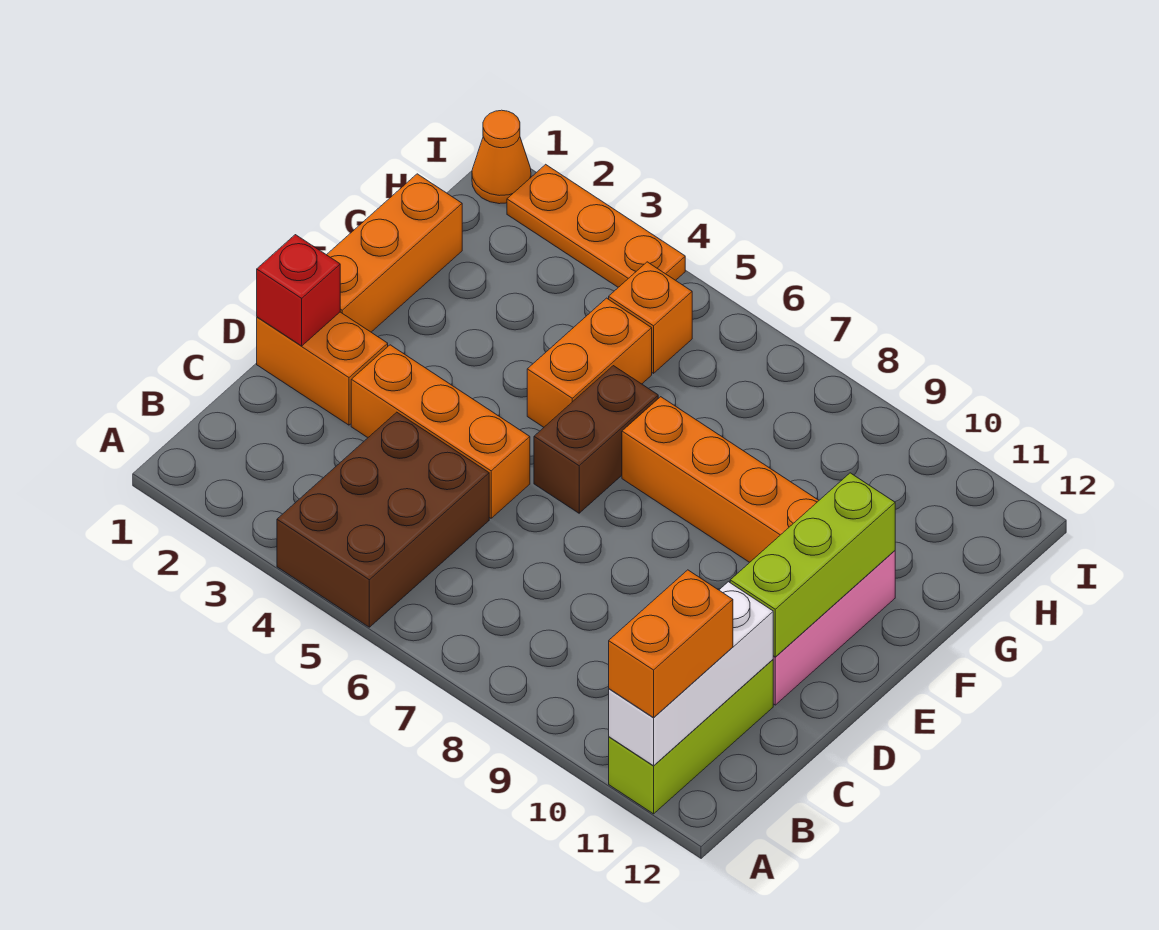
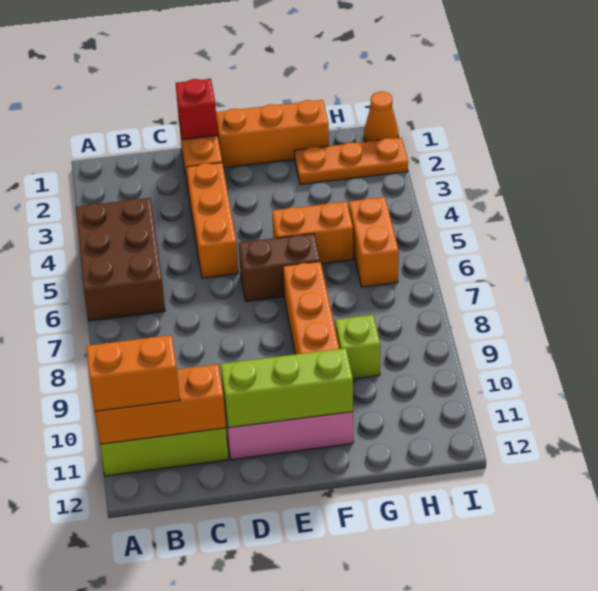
brown brick A4:C5 level 1 -> brown brick A4:B6 level 1
white brick A11:C11 level 2 -> orange brick A11:C11 level 2
none -> lime brick G9 level 1
orange brick H5 level 1 -> orange brick H5:H6 level 1
orange plate I2:I4 level 1 -> orange plate G2:I2 level 1

